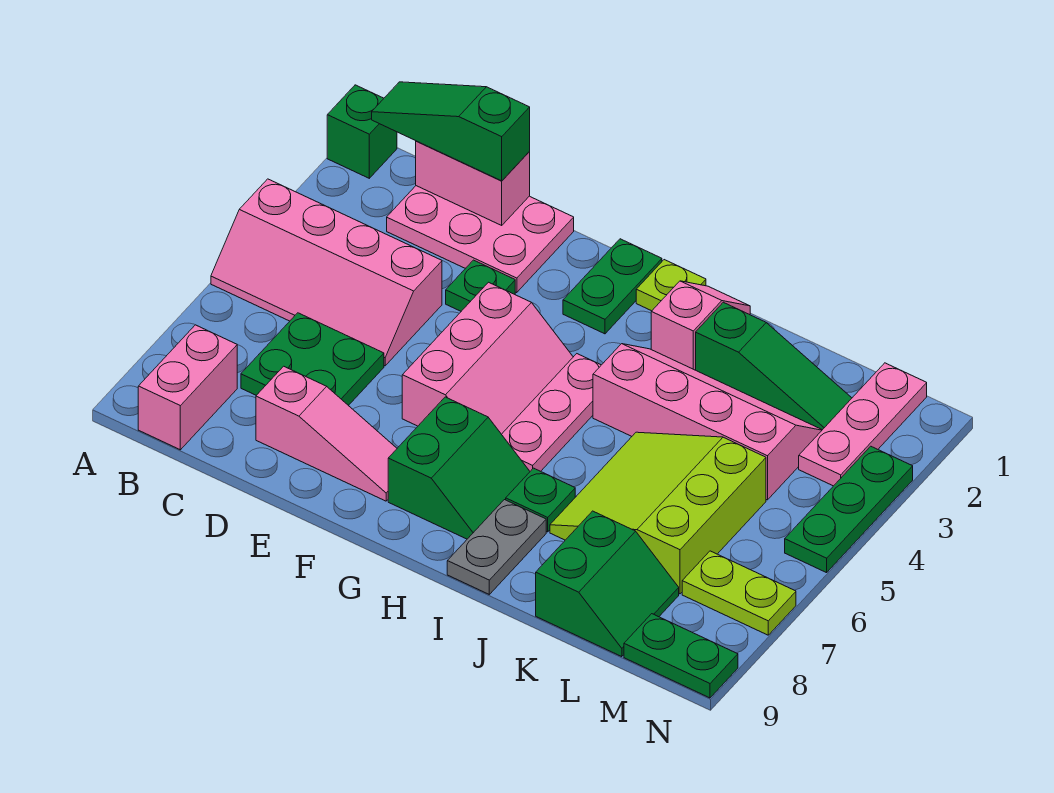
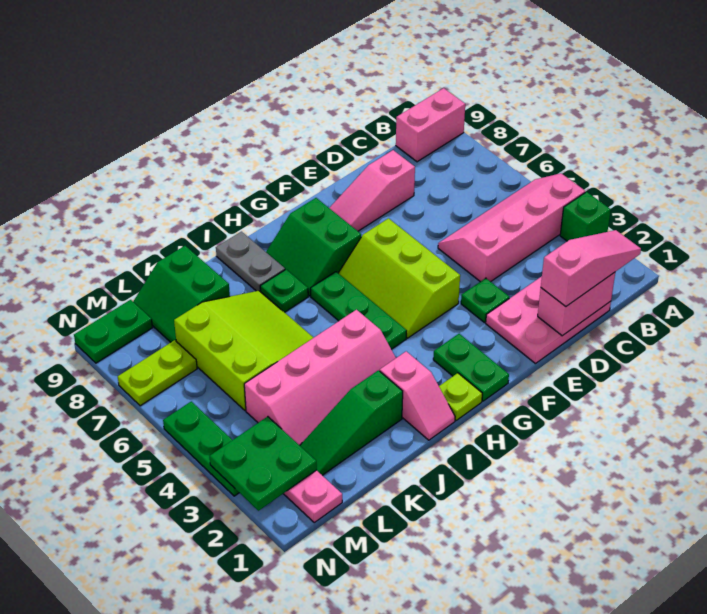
green brick A1 level 1 -> green brick A3 level 1
green slope B1:D1 level 3 top D -> pink slope B1:D1 level 3 top D
pink brick B8:B9 level 1 -> pink brick A9:B9 level 1
green plate C6:D7 level 1 -> green plate M2:N3 level 2
pink slope F4:G6 level 1 top F -> lime slope F4:G6 level 1 top F
pink plate H4:H6 level 1 -> green plate H4:H6 level 1

